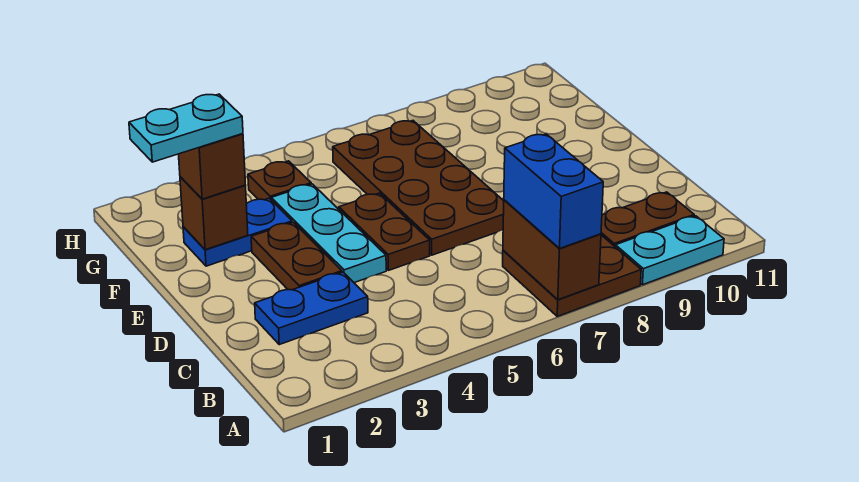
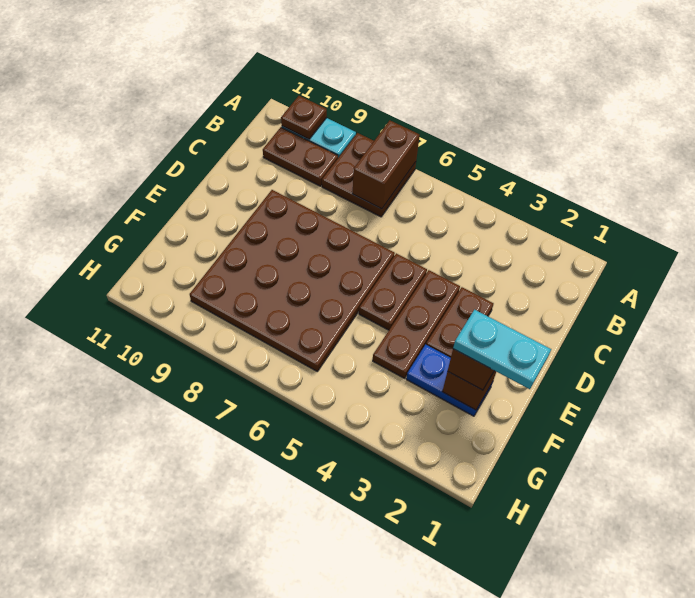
blue brick A7:B7 level 3 -> none
blue plate C2:C3 level 1 -> none
cyan plate D4:F4 level 1 -> brown plate D4:F4 level 1
brown plate D6:G7 level 1 -> brown plate D6:G9 level 1
brown plate G4 level 1 -> brown plate A10 level 2

